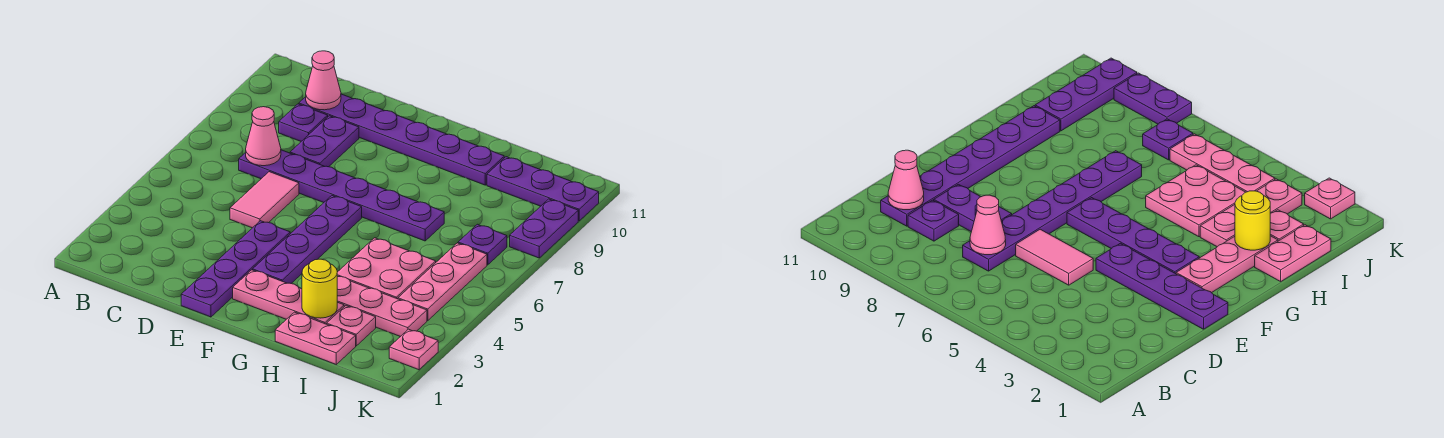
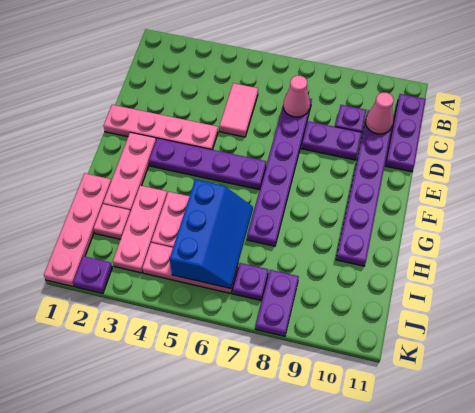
pink tile D5:D6 level 1 -> pink tile C5:D5 level 1
purple plate E1:E4 level 1 -> pink plate E1:E4 level 1
pink plate H1:I1 level 1 -> pink plate H1:K1 level 1
yellow round brick H2 level 2 -> none
none -> blue slope H5:J6 level 2 top 5
purple plate I10:K10 level 1 -> purple plate B11:D11 level 1
pink plate K2 level 1 -> purple plate K2 level 1
purple plate K8:K9 level 1 -> purple plate J8:K8 level 1

